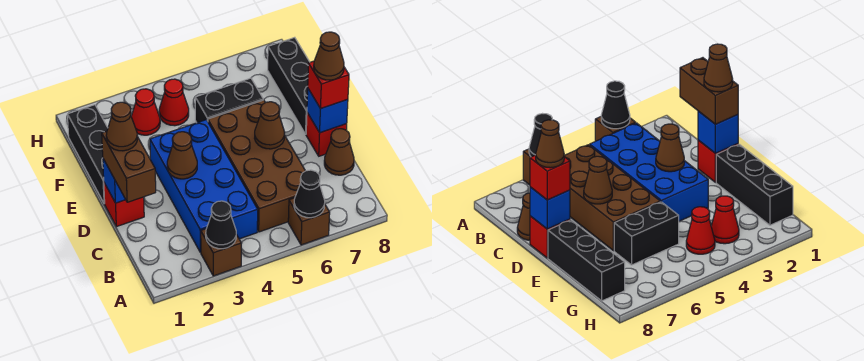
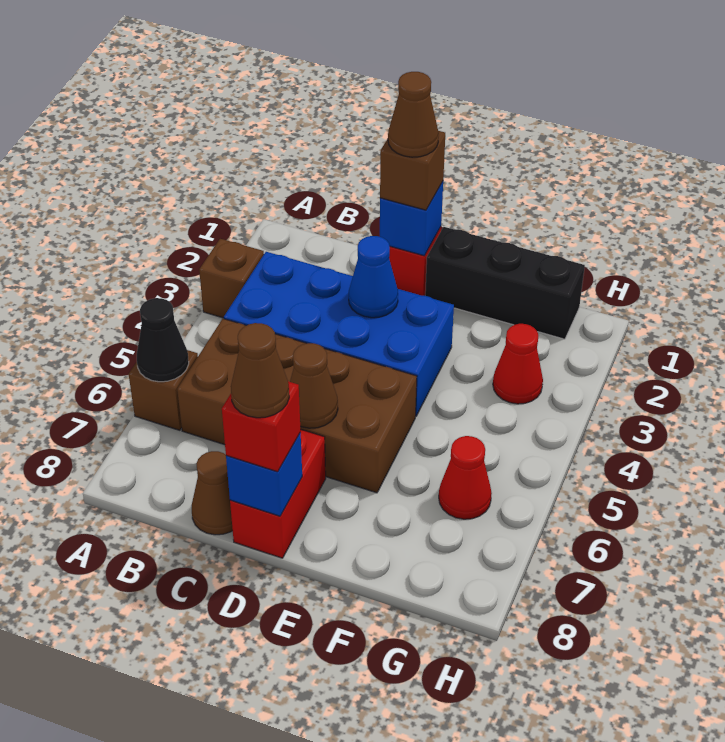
black cone A3 level 2 -> none
brown brick C1:D1 level 3 -> brown brick D1 level 3
brown cone D3 level 2 -> blue cone D3 level 2
red brick D8 level 1 -> red brick D7:D8 level 1
black brick E8:G8 level 1 -> none
black brick F5:F6 level 1 -> none
red cone G4 level 1 -> red cone G6 level 1

